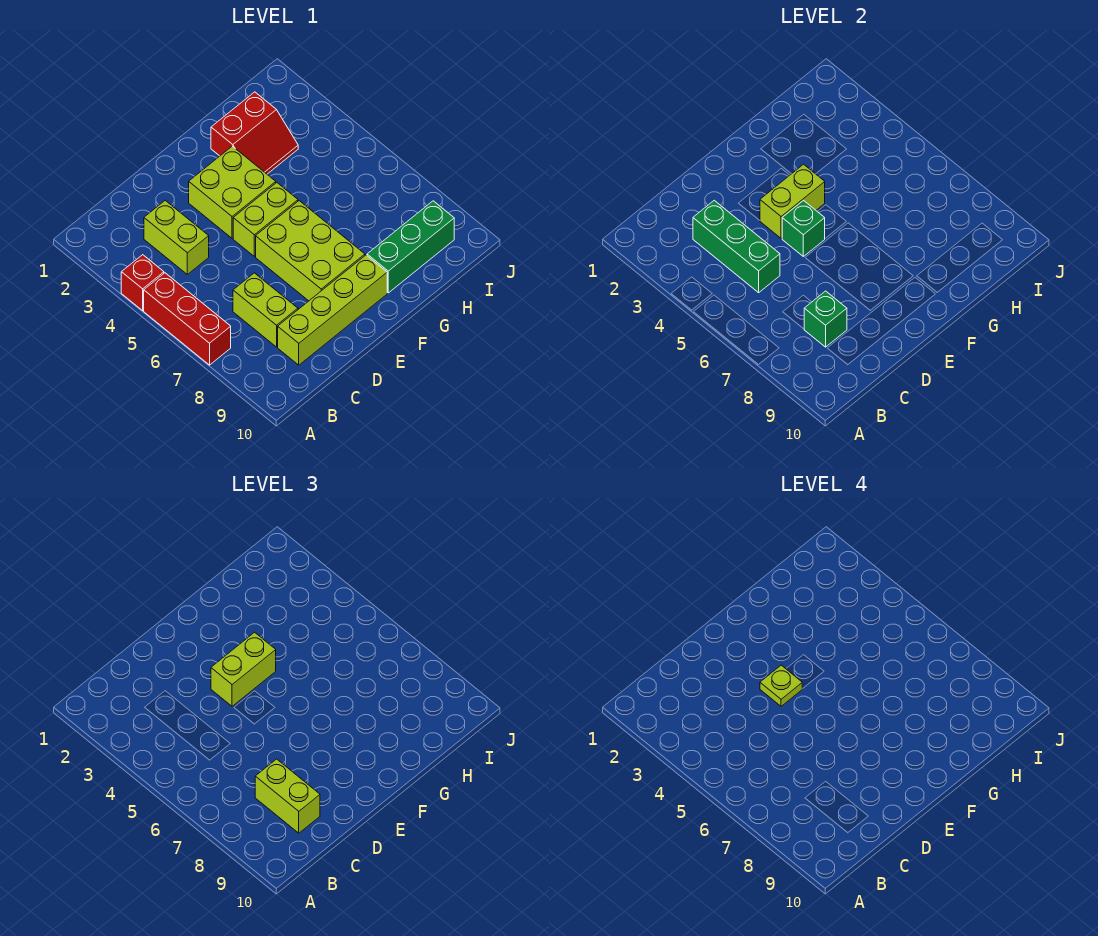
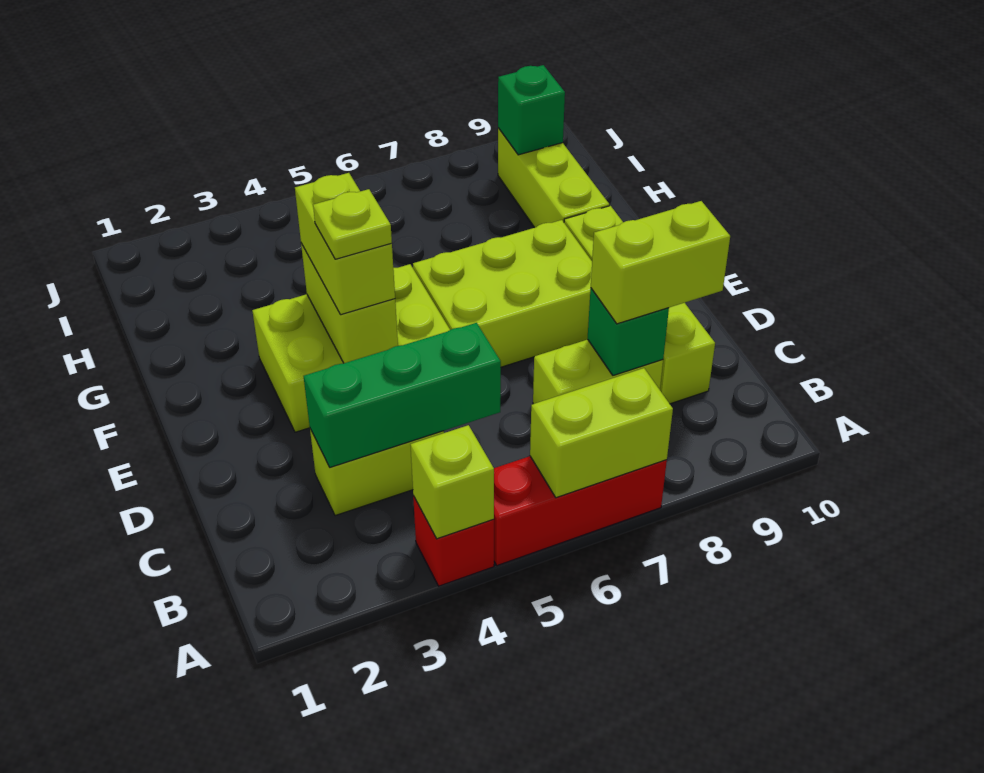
none -> lime brick A4 level 2
none -> lime brick A6:A7 level 2
green brick E5 level 2 -> green brick I9 level 2
red slope G2:H3 level 1 top 2 -> none
green brick G9:I9 level 1 -> lime brick G9:I9 level 1

